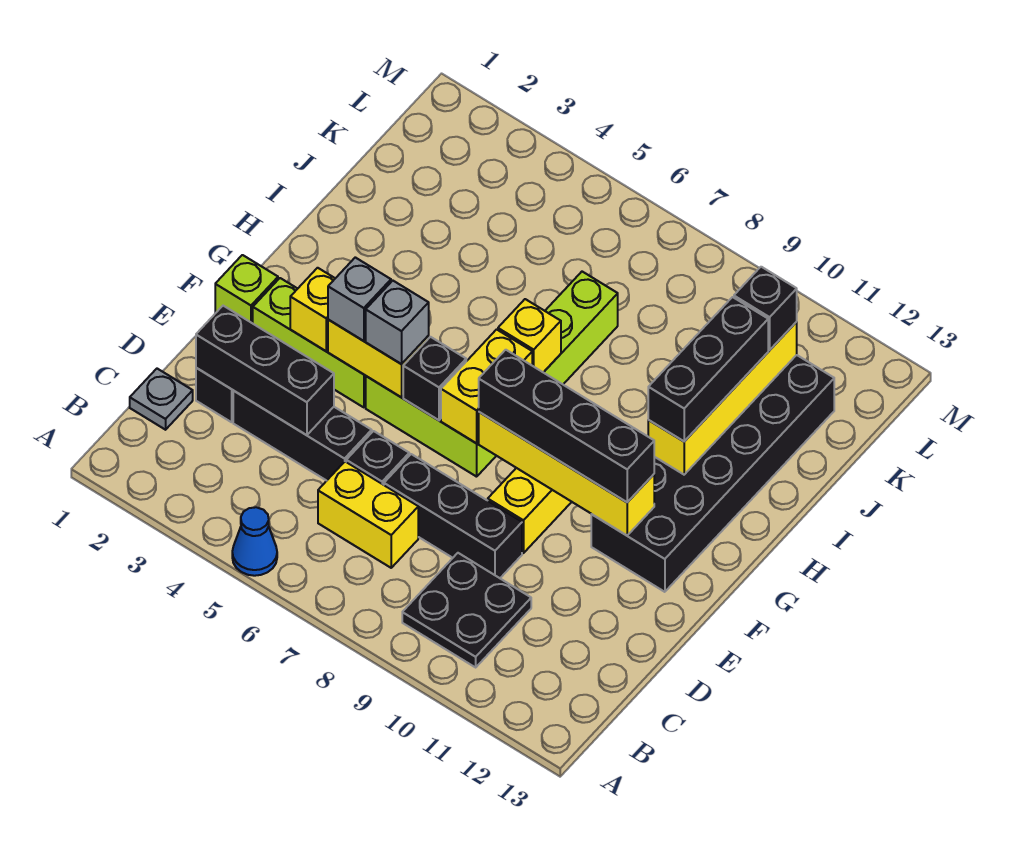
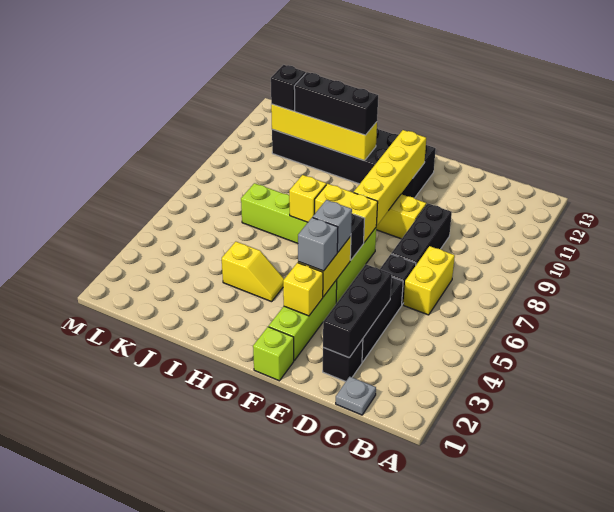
blue cone A5 level 1 -> none
black plate B9:C10 level 1 -> none
black brick F8:F11 level 3 -> none
none -> yellow slope H4:I4 level 1 top I

